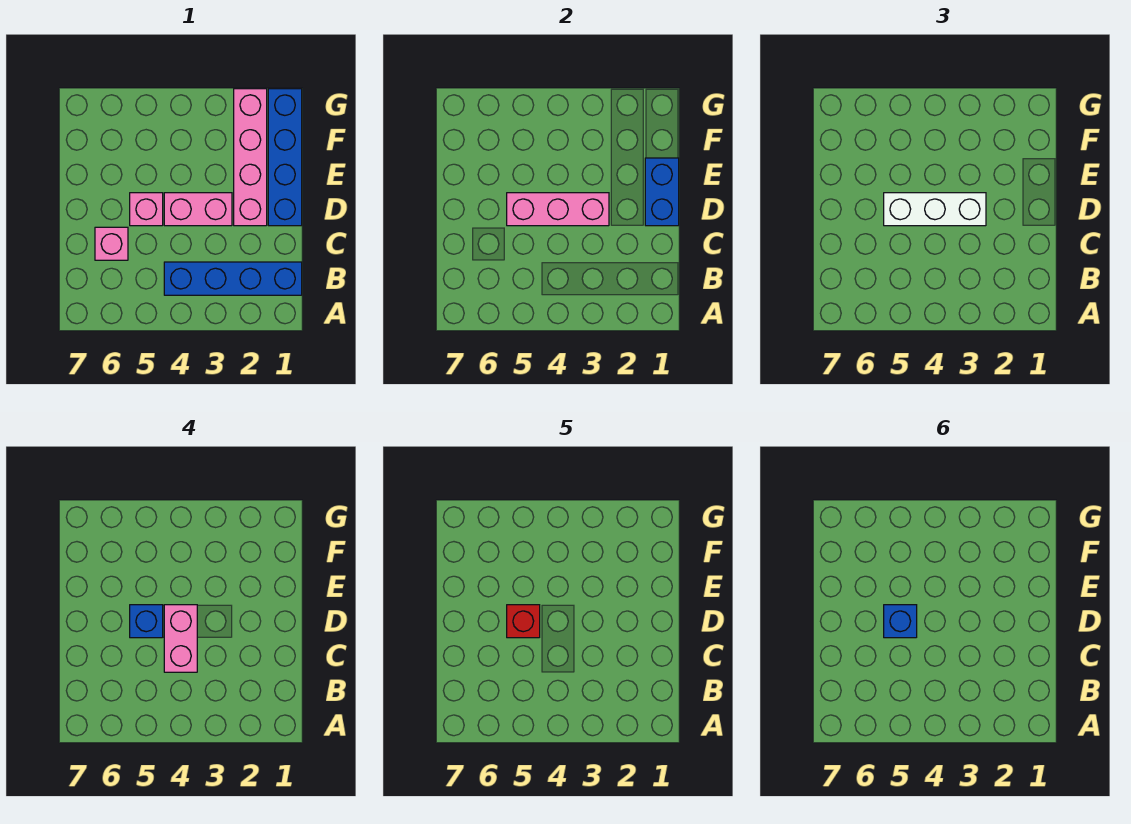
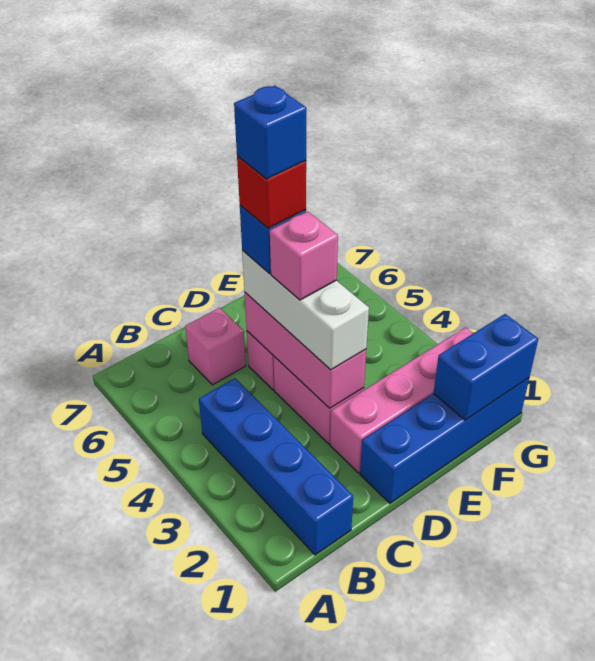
pink brick C4:D4 level 4 -> pink brick D4 level 4
blue brick D1:E1 level 2 -> blue brick F1:G1 level 2

